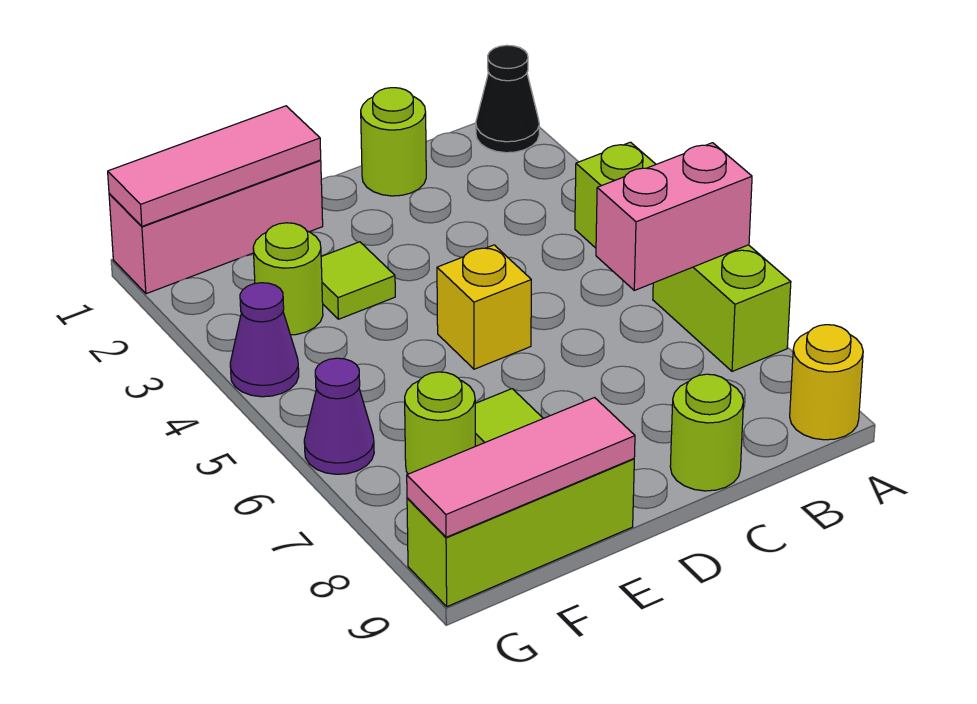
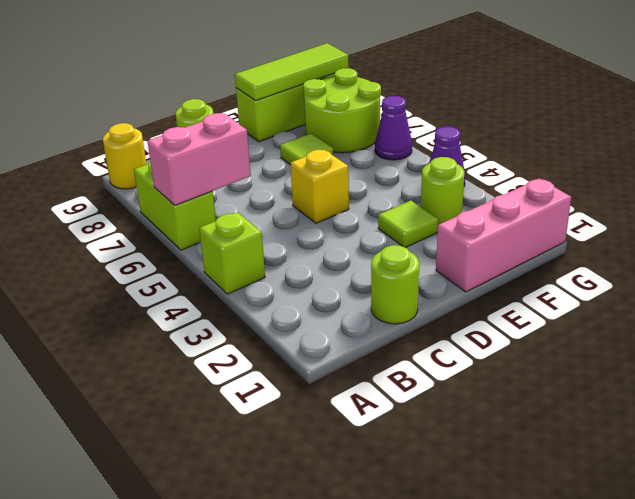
black cone A1 level 1 -> none
pink tile E1:G1 level 2 -> none
pink tile E9:G9 level 2 -> lime tile E9:G9 level 2
lime round brick F7 level 1 -> lime round brick F7:G8 level 1

